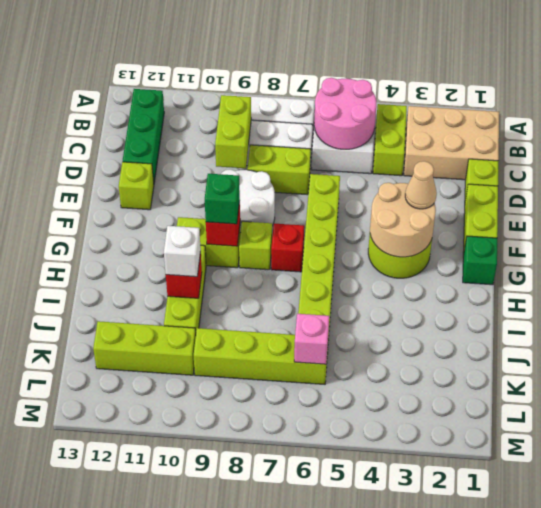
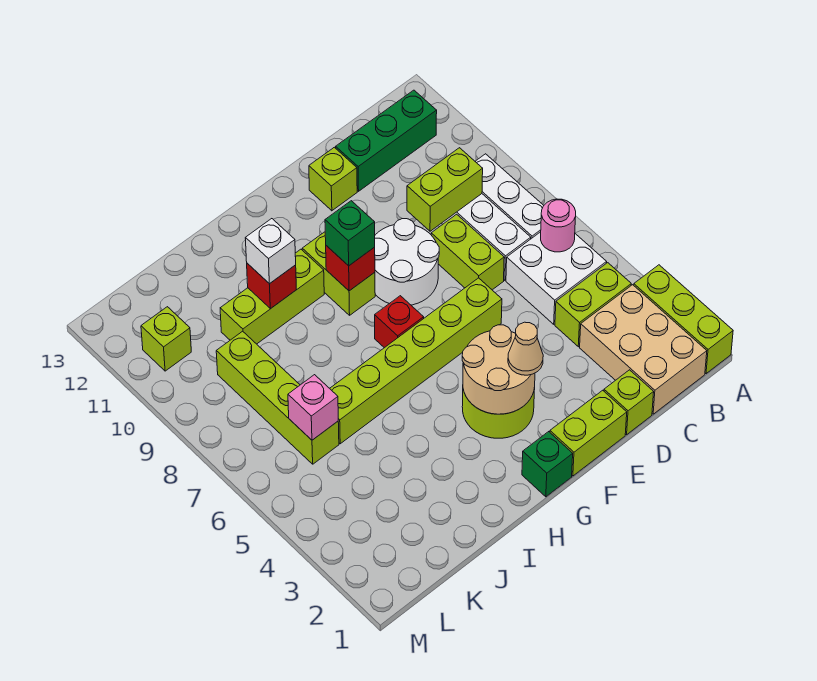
pink round brick B5:C6 level 2 -> pink round brick B6 level 2
lime brick G8 level 1 -> lime brick L11 level 1
lime brick K10:K12 level 1 -> lime brick A1:A3 level 1

